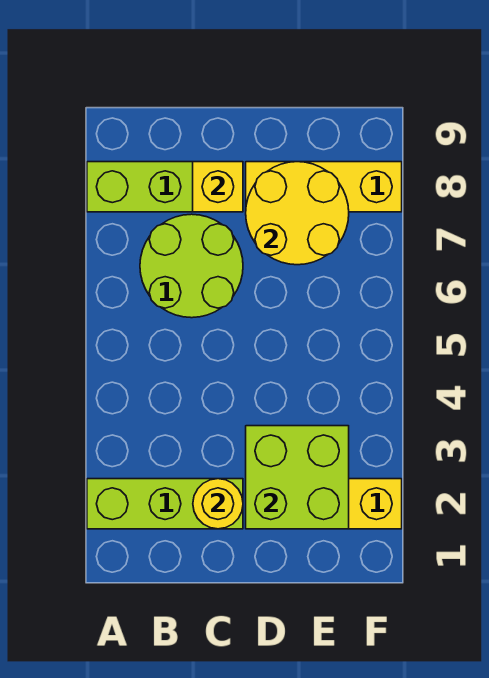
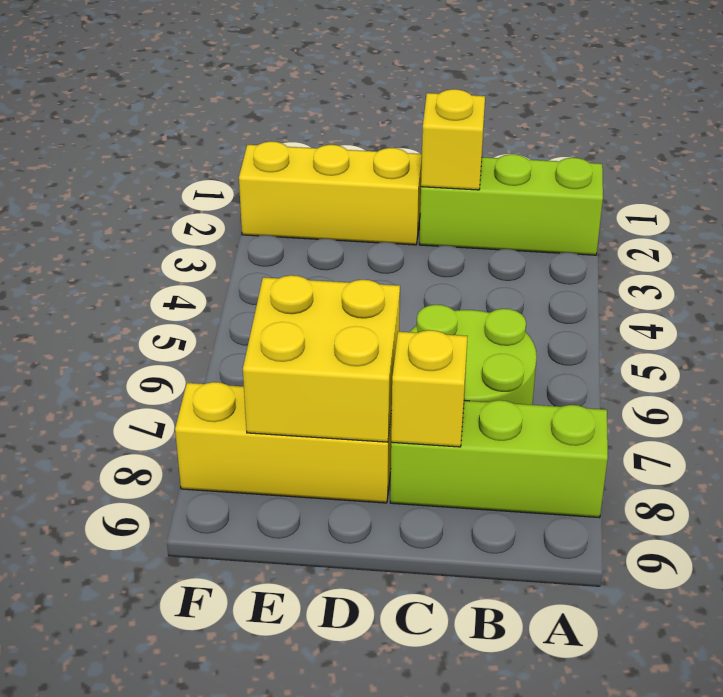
yellow round brick C2 level 2 -> yellow brick C2 level 2
lime brick D2:E3 level 2 -> none
yellow round brick D7:E8 level 2 -> yellow brick D7:E8 level 2

